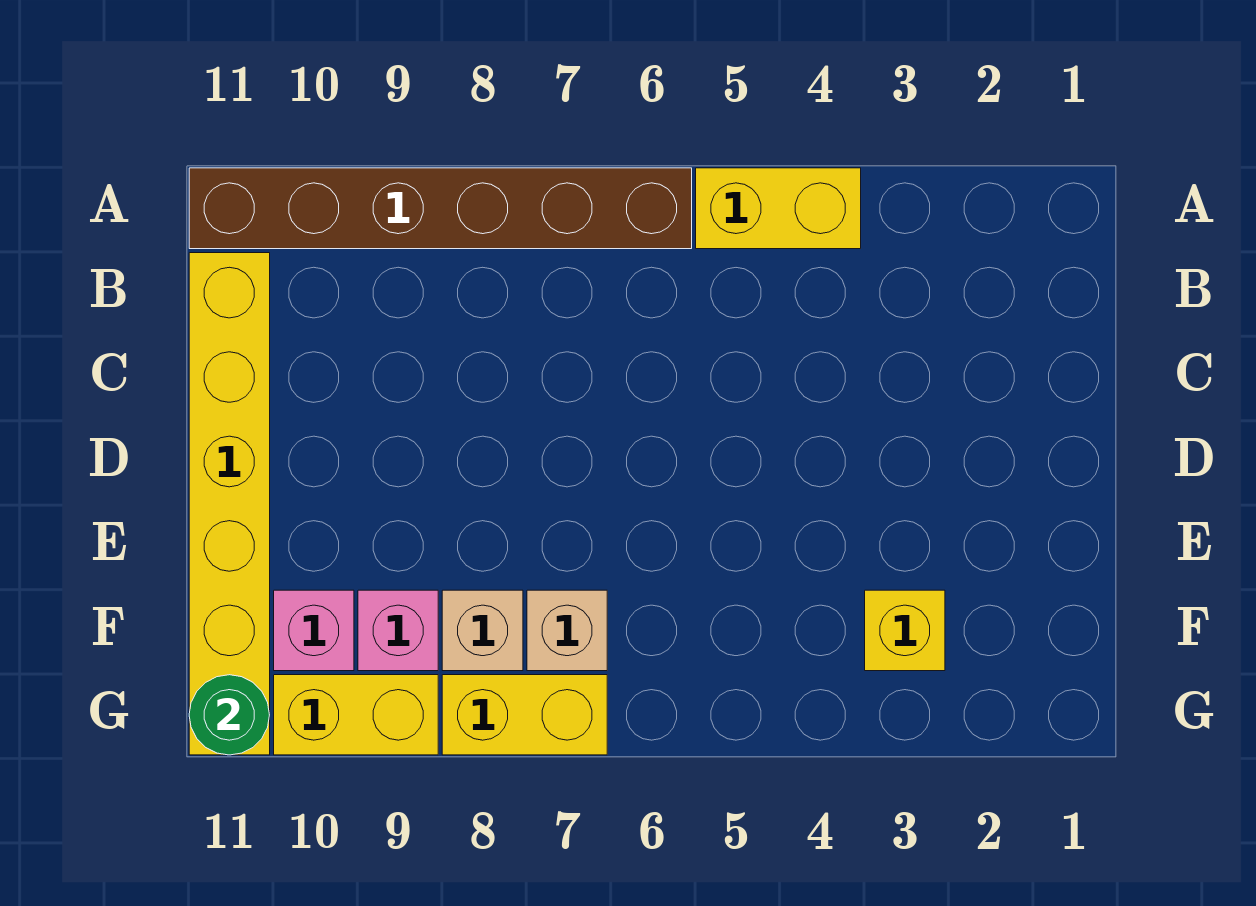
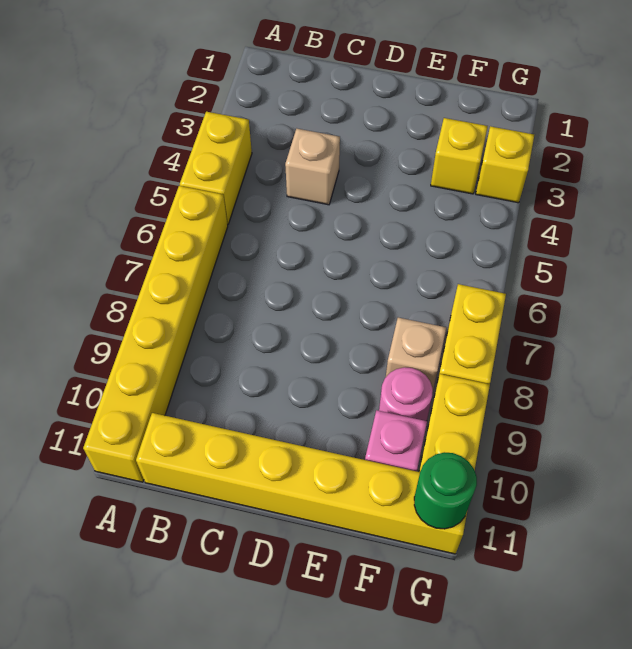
brown brick A6:A11 level 1 -> yellow brick A6:A11 level 1
tan brick F7 level 1 -> tan brick C4 level 1
pink brick F9 level 1 -> pink round brick F9 level 1
none -> yellow brick G3 level 1

